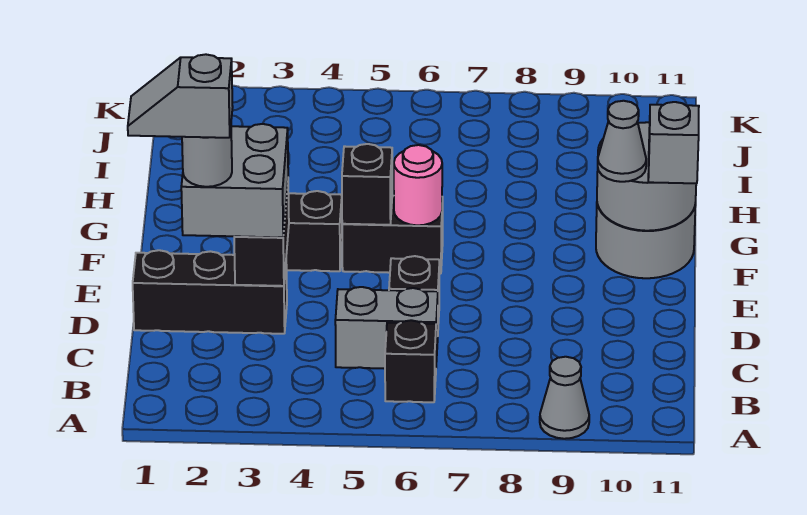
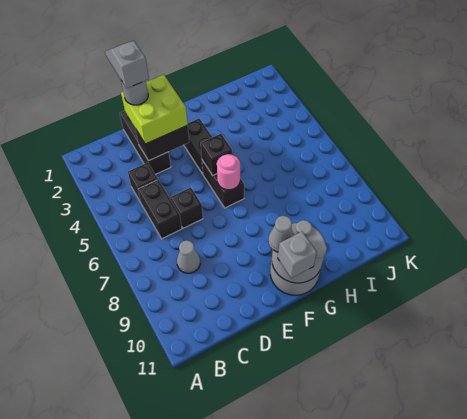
grey cone A9 level 1 -> grey cone C8 level 1
black brick B6 level 1 -> black brick C4 level 1
grey brick C5:C6 level 1 -> black brick C5:C6 level 1
grey brick D2:E3 level 3 -> lime brick D2:E3 level 3

